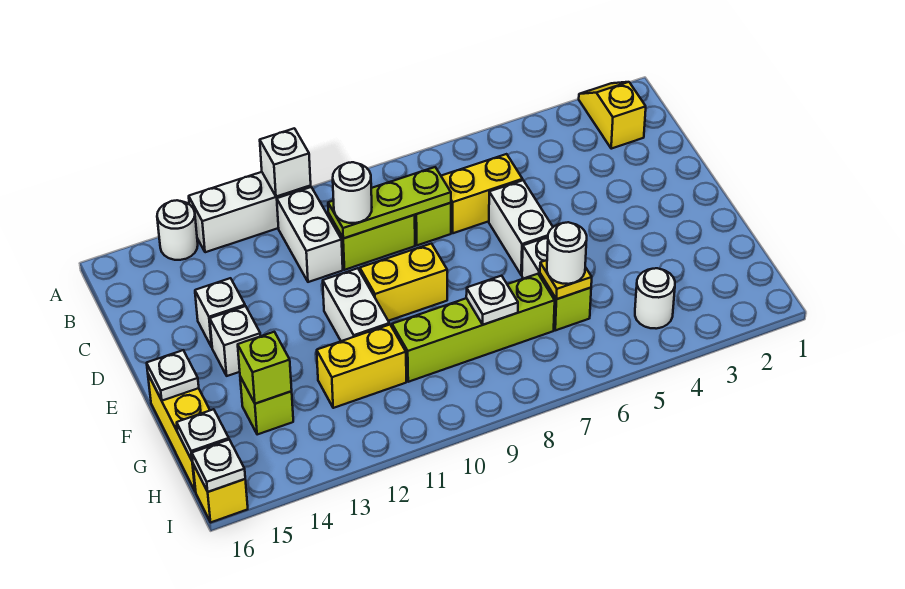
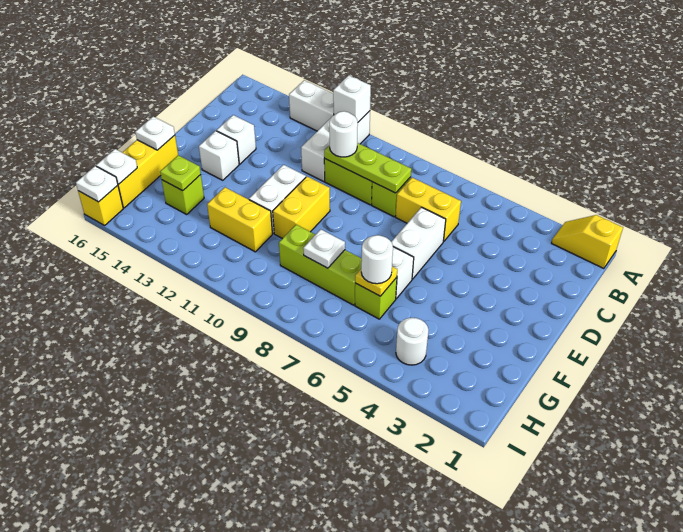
yellow slope A2:B2 level 1 top B -> yellow slope A1:A2 level 1 top 1
white round brick A14 level 1 -> none
yellow brick E9:E10 level 1 -> yellow brick E10:F10 level 1
lime brick G7:G10 level 1 -> lime brick G7:G9 level 1
lime brick G14 level 2 -> lime plate G14 level 2

